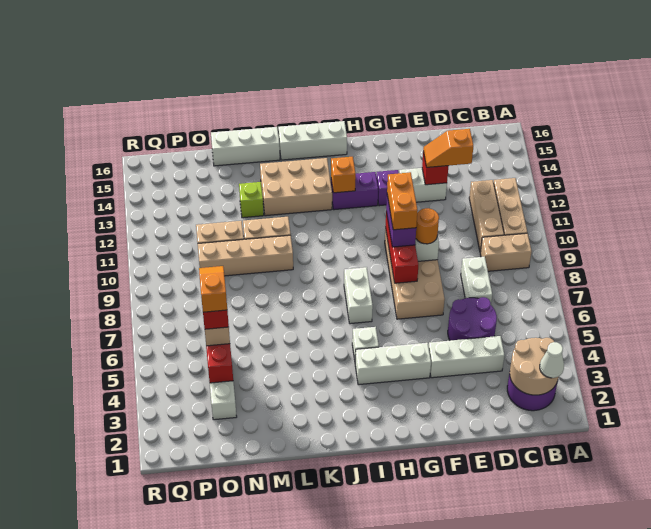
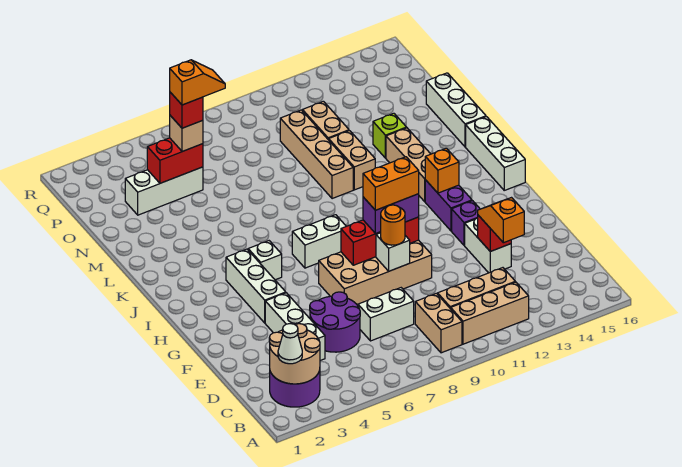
tan brick J13:L14 level 1 -> tan brick J13:L13 level 1

